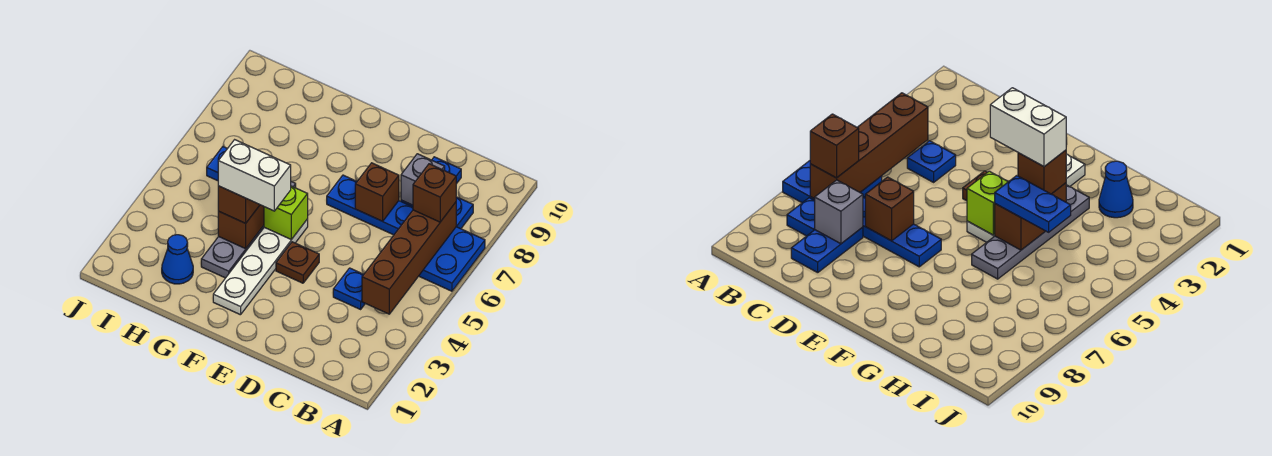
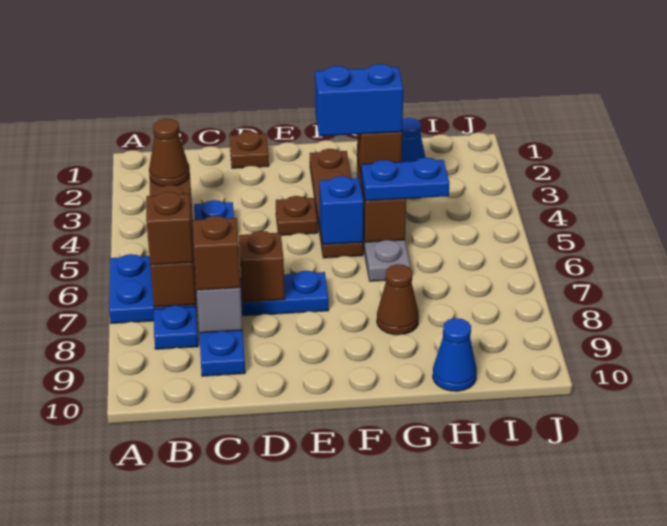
none -> brown cone B4 level 3
none -> brown brick C8 level 3
none -> brown plate D1 level 1
white plate F2:F5 level 1 -> brown plate F2:F5 level 1
white brick F4:G4 level 4 -> blue brick F4:G4 level 4
lime brick F5 level 2 -> blue brick F5 level 2
none -> brown cone G8 level 1
none -> blue cone H10 level 1

